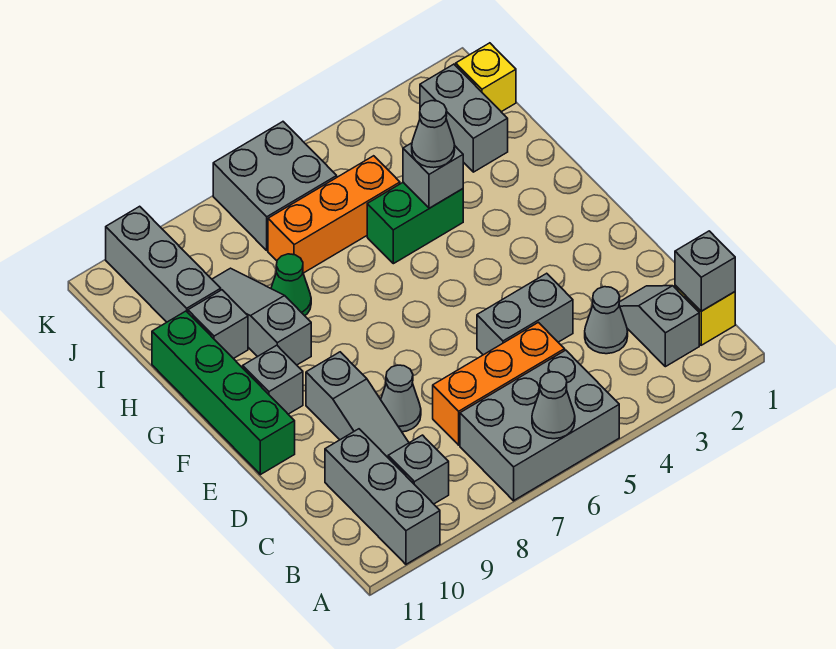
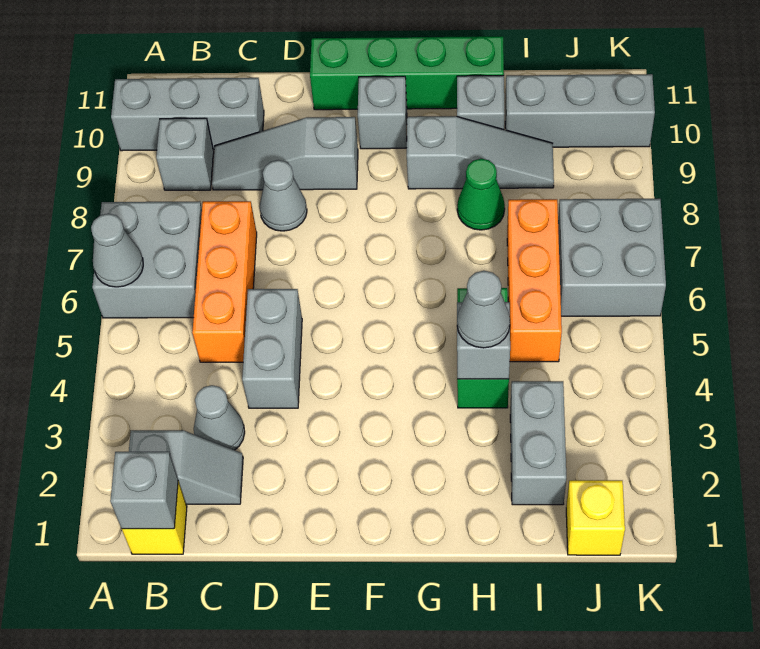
grey brick A5:B7 level 1 -> grey brick A6:B7 level 1
grey brick I2:J2 level 1 -> grey brick I2:I3 level 1

